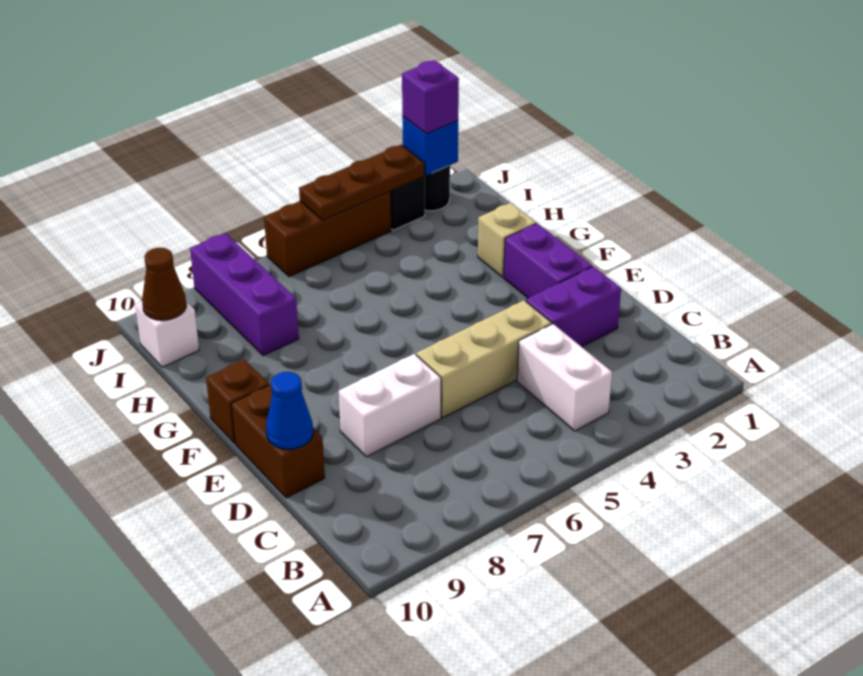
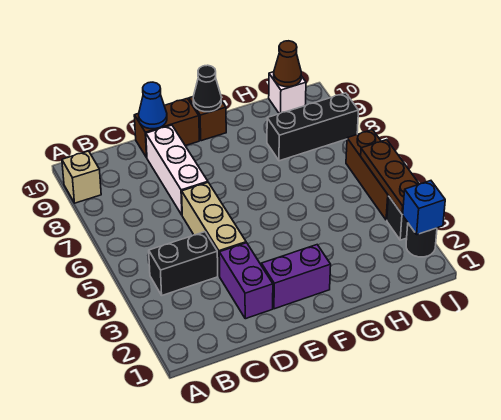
white brick B4:C4 level 1 -> black brick B4:C4 level 1
white brick D7:D8 level 1 -> white brick D7:D9 level 1
none -> black cone F10 level 2
tan brick G2 level 1 -> tan brick A9 level 1
purple brick H8:J8 level 1 -> black brick H8:J8 level 1
purple brick J2 level 3 -> none

